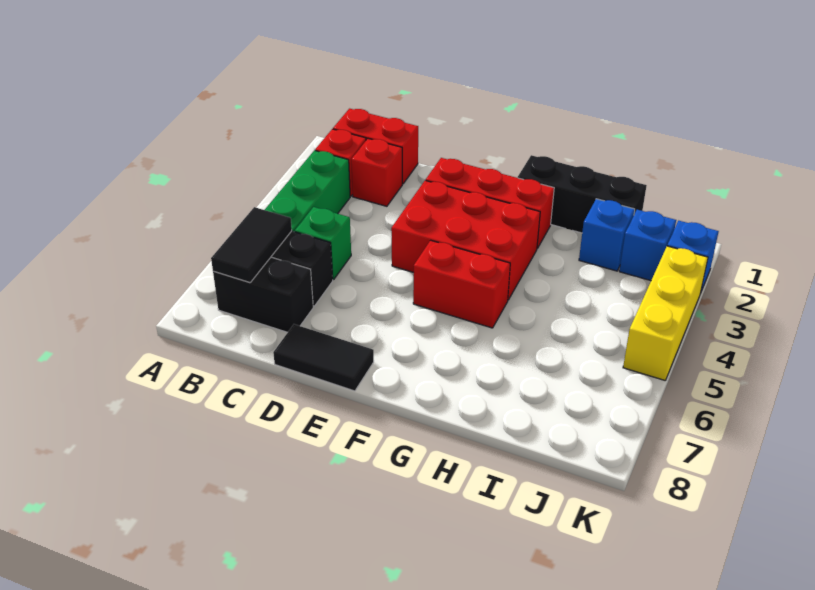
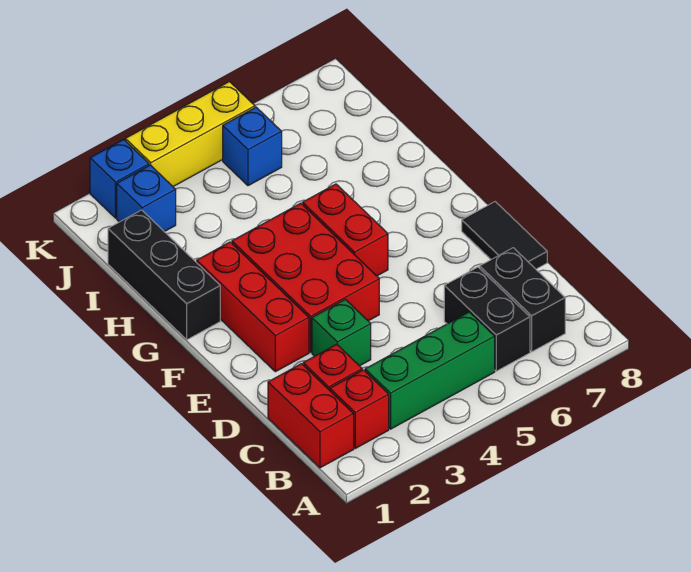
black tile B6:B7 level 2 -> none
green brick C5 level 1 -> green brick D3 level 1
blue brick I2 level 1 -> blue brick J5 level 1

